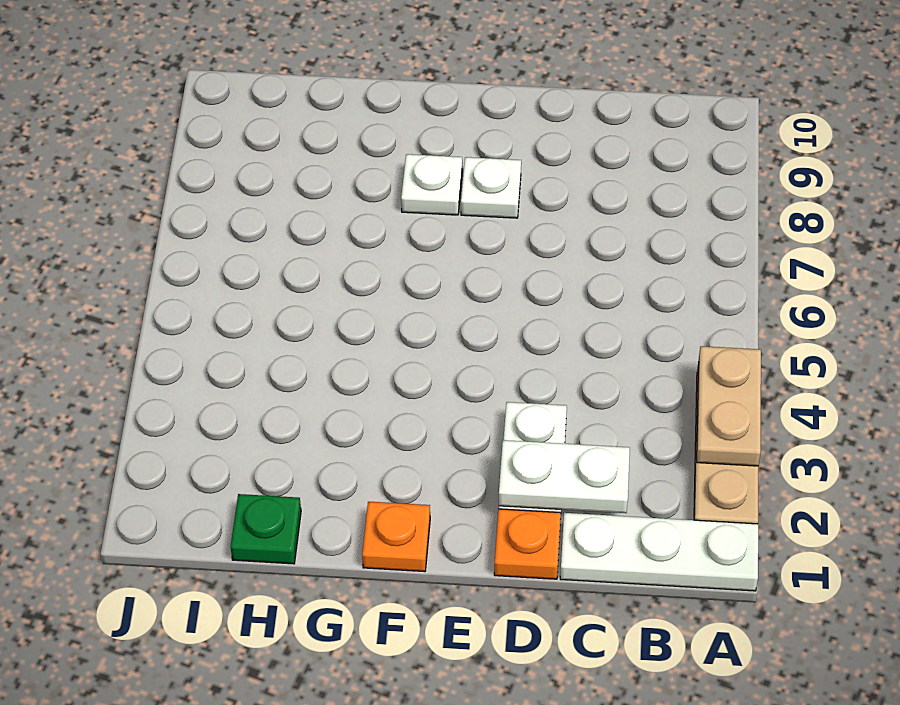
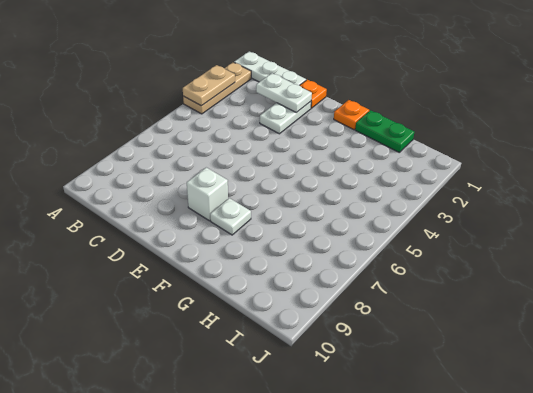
white plate E8 level 1 -> white brick E8 level 1
green plate H1 level 1 -> green plate G1:H1 level 1

